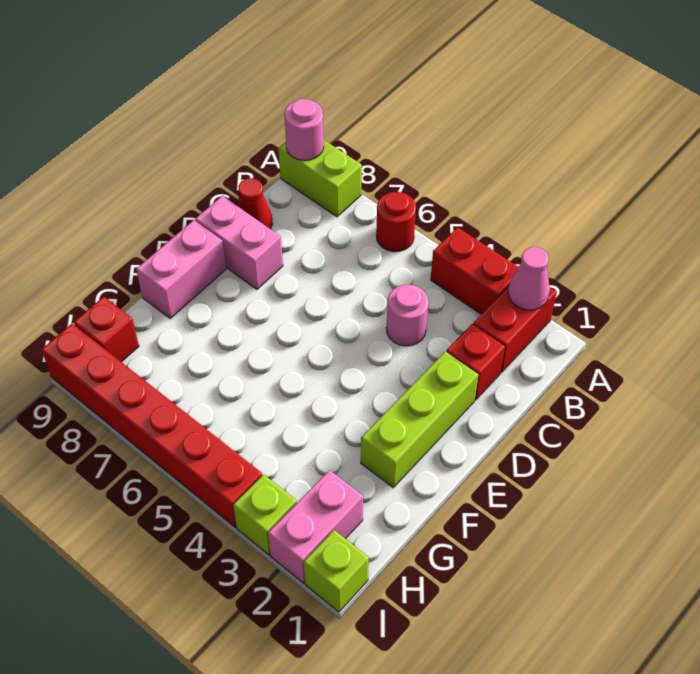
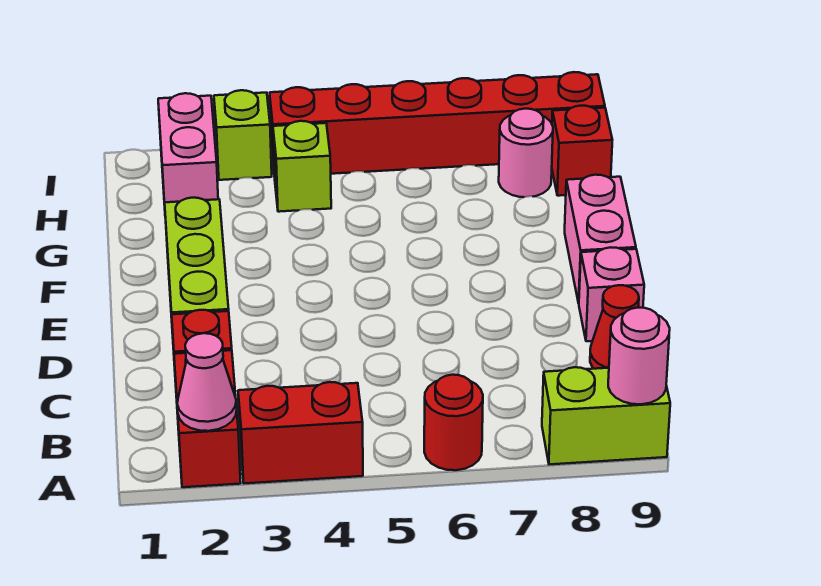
pink round brick C4 level 1 -> pink round brick H8 level 1
pink brick D8:D9 level 1 -> pink brick D9 level 1
lime brick I1 level 1 -> lime brick H4 level 1

